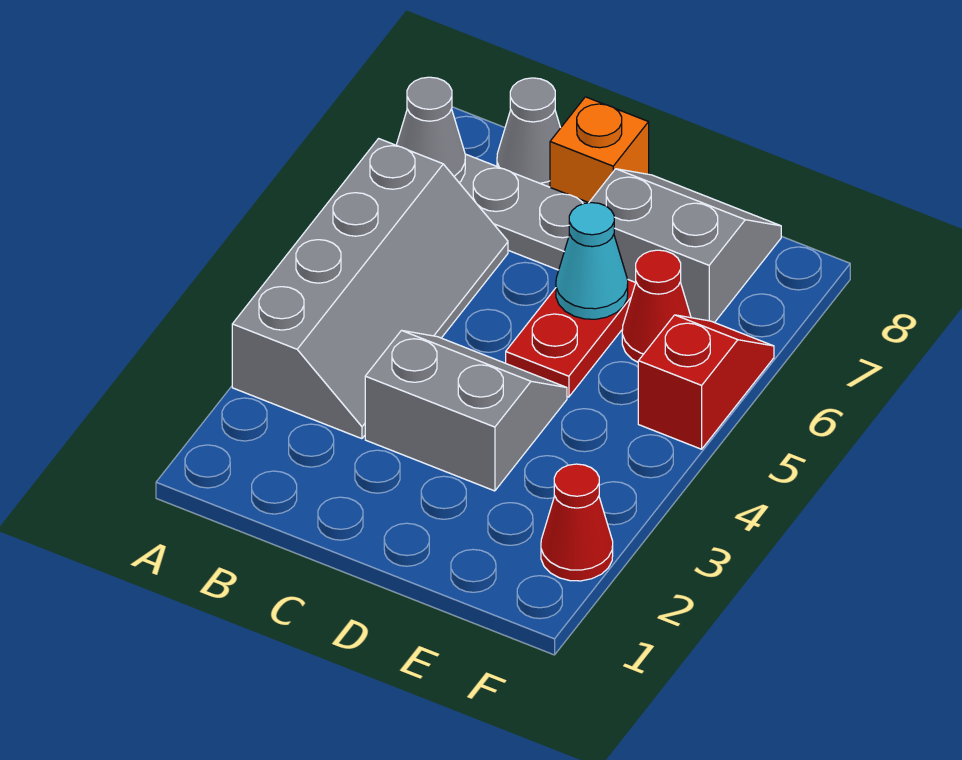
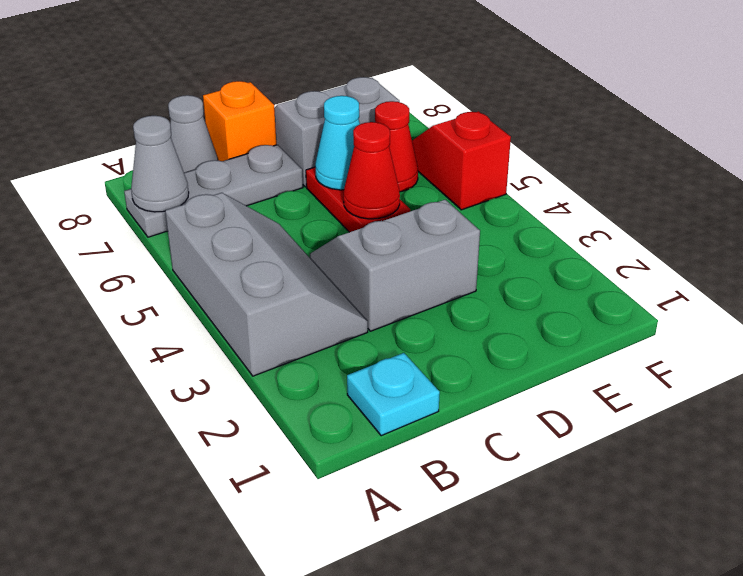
grey slope A3:B6 level 1 top A -> grey slope A3:B5 level 1 top A
none -> cyan plate B1 level 1
red cone F2 level 1 -> red cone D5 level 2

